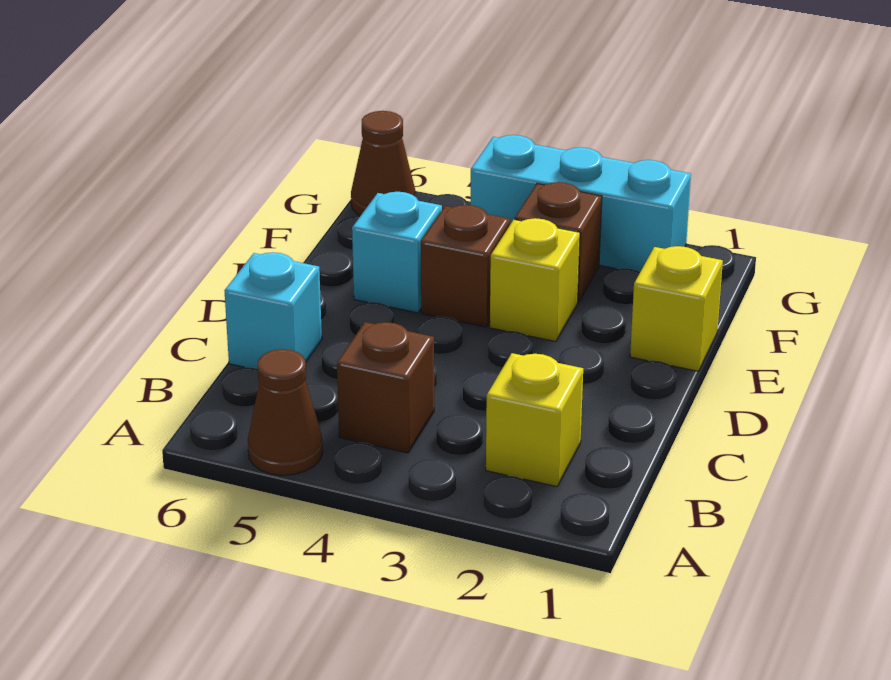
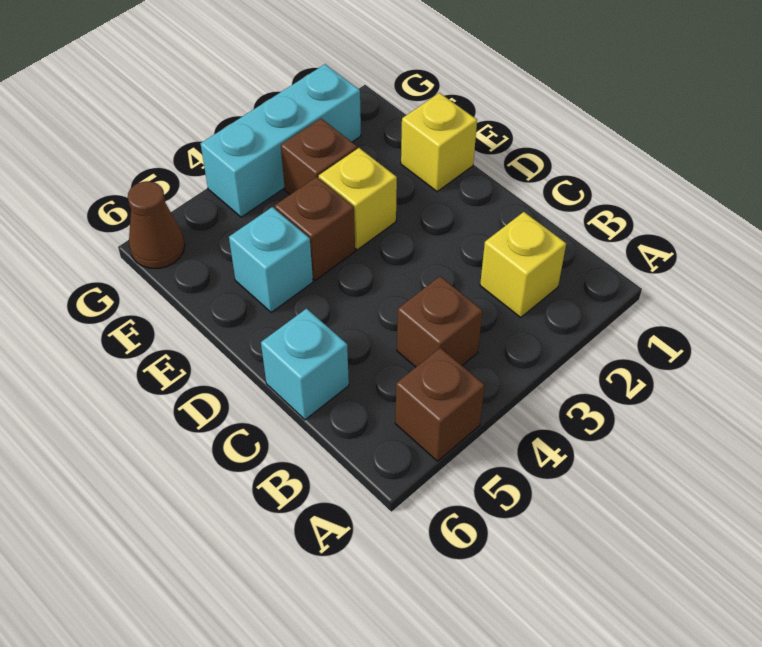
brown cone A5 level 1 -> brown brick A5 level 1

